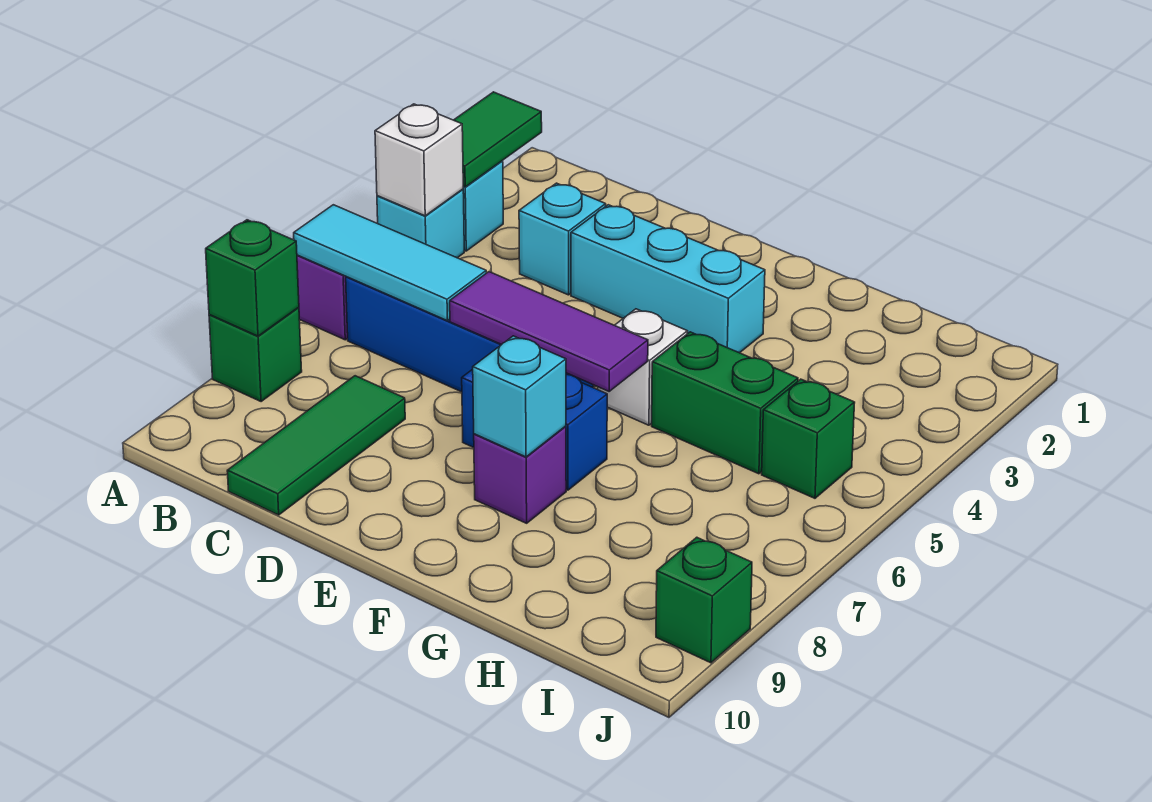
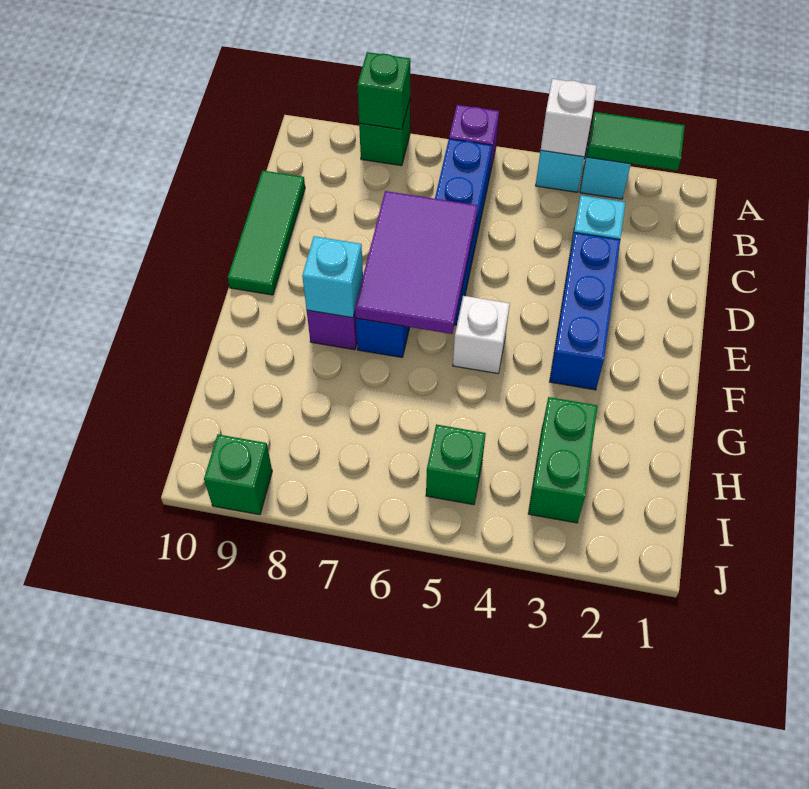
cyan tile A6:C6 level 2 -> none
green tile C8:C10 level 1 -> green tile C10:E10 level 1
cyan brick D3:F3 level 1 -> blue brick D3:F3 level 1
purple tile D6:F6 level 2 -> purple tile D6:F7 level 2
green brick G5:H5 level 1 -> green brick H3:I3 level 1

